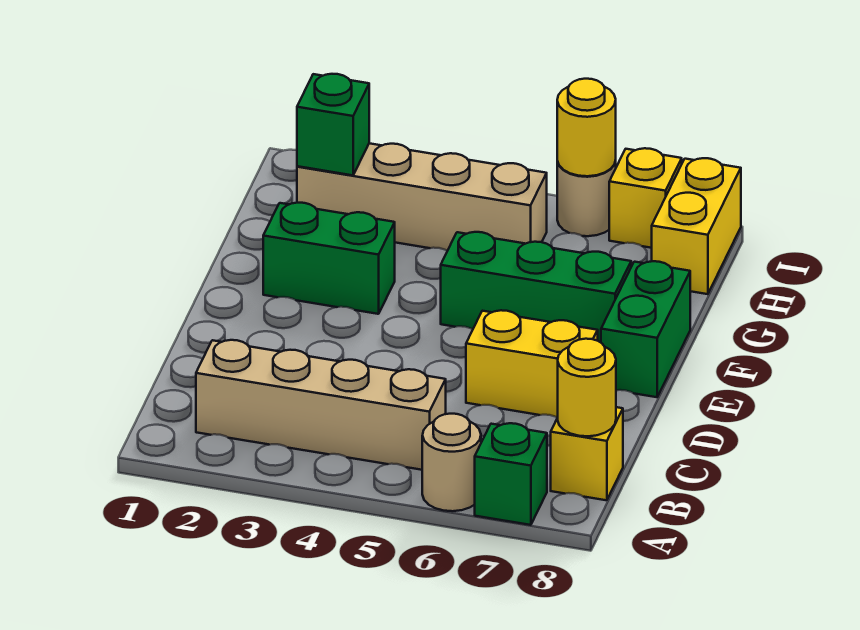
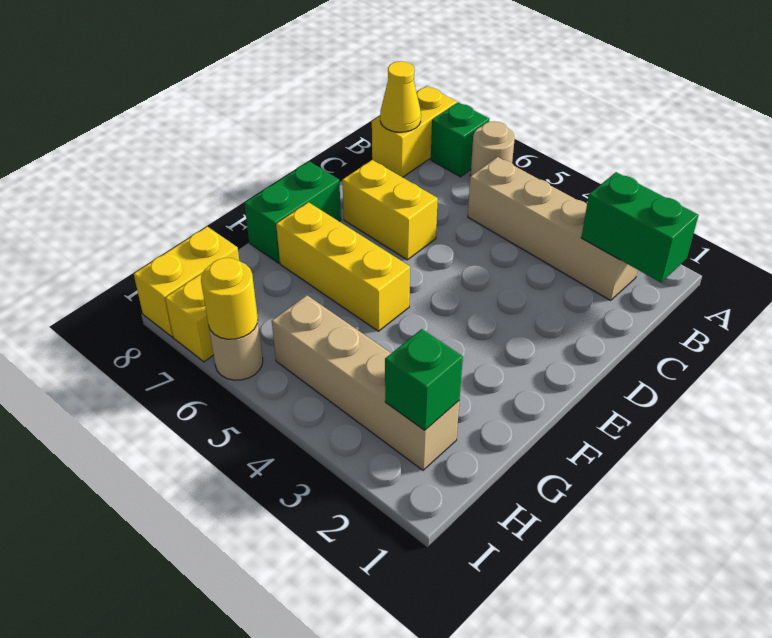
yellow brick B8 level 1 -> yellow brick A8:B8 level 1
yellow round brick B8 level 2 -> yellow cone B8 level 2
green brick F2:F3 level 1 -> green brick B1:B2 level 2
green brick F5:F7 level 1 -> yellow brick F5:F7 level 1

